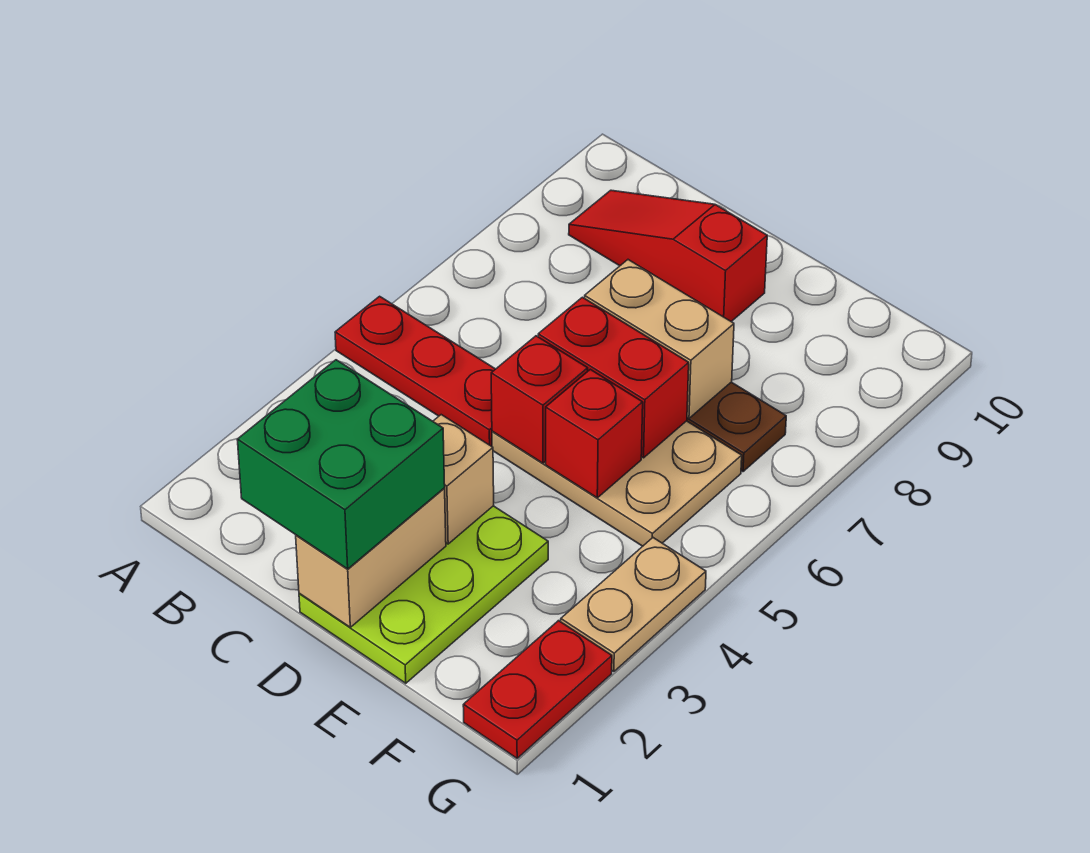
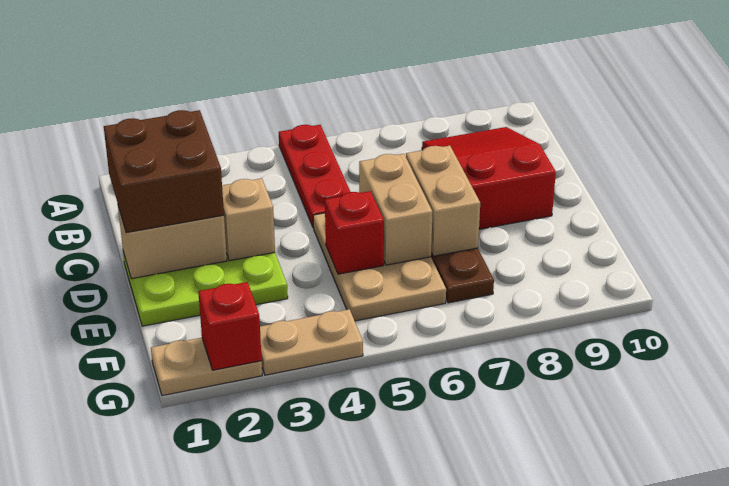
red slope B9:D9 level 1 top D -> red slope B8:D9 level 1 top D
green brick C1:D2 level 3 -> brown brick C1:D2 level 3
red brick D5 level 2 -> red brick G2 level 2
red brick D6:E6 level 2 -> tan brick D6:E6 level 2
red plate G1:G2 level 1 -> tan plate G1:G2 level 1

